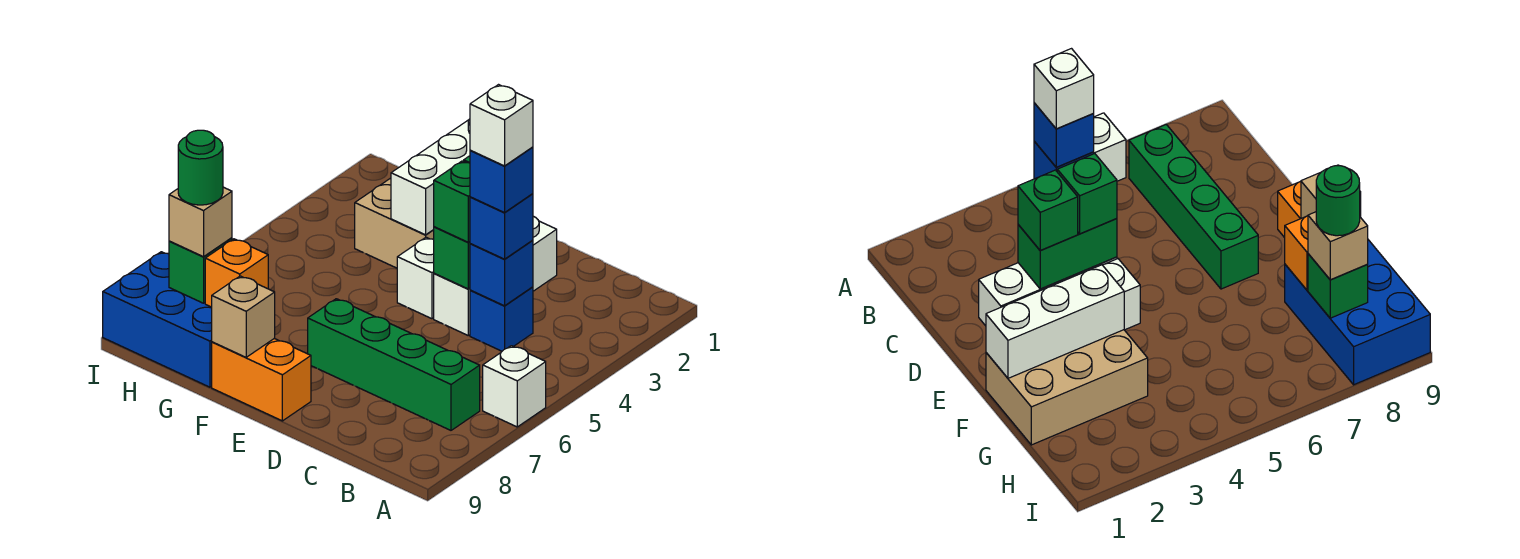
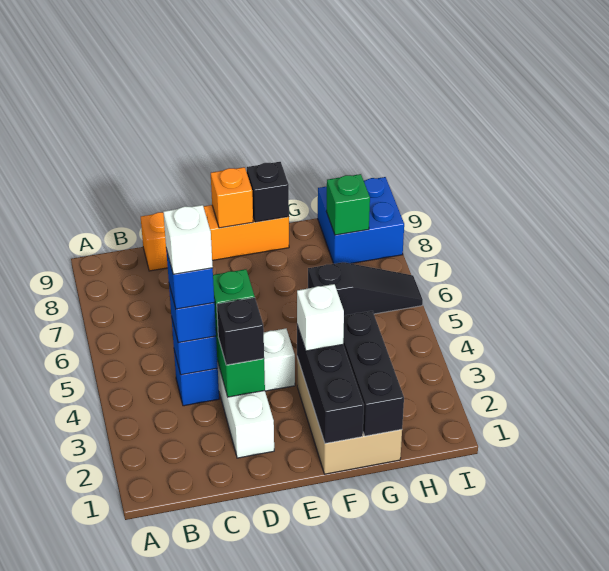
white brick A6 level 1 -> white brick F3 level 3
green brick B7:E7 level 1 -> none
green brick D3 level 3 -> black brick D3 level 3
orange brick E9:F9 level 1 -> orange brick C9:F9 level 1
white brick F1:F3 level 2 -> black brick F1:F3 level 2
tan brick F9 level 2 -> black brick F9 level 2
none -> black brick G1:G3 level 2
none -> black slope G6:I6 level 1 top G
blue brick G8:I9 level 1 -> blue brick H8:I9 level 1
orange brick G8 level 2 -> orange brick E9 level 2
tan brick H8 level 3 -> none
green round brick H8 level 4 -> none

